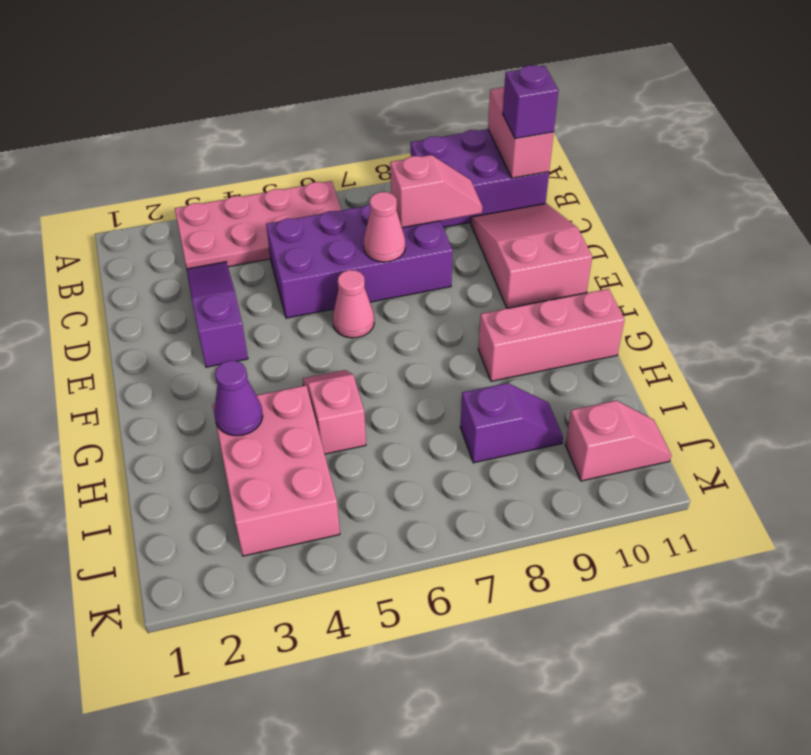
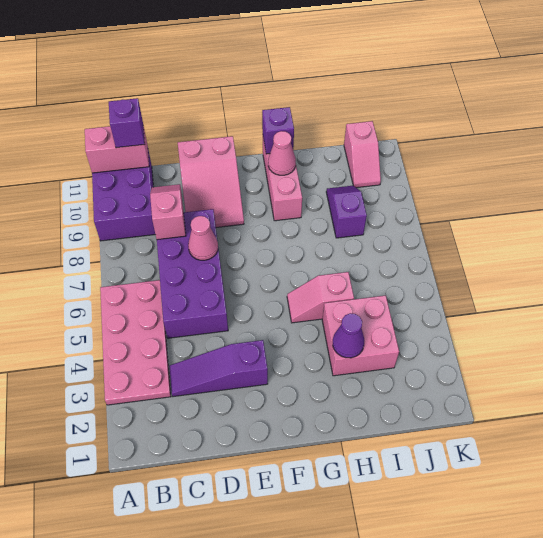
pink slope C10:E11 level 1 top E -> pink slope D9:E11 level 1 top 11
pink cone E6 level 1 -> pink cone G10 level 2
none -> purple brick G11 level 2
pink brick H3:J4 level 1 -> pink brick H3:I4 level 1
pink slope J10:J11 level 1 top 10 -> pink slope J10:J11 level 1 top 11

